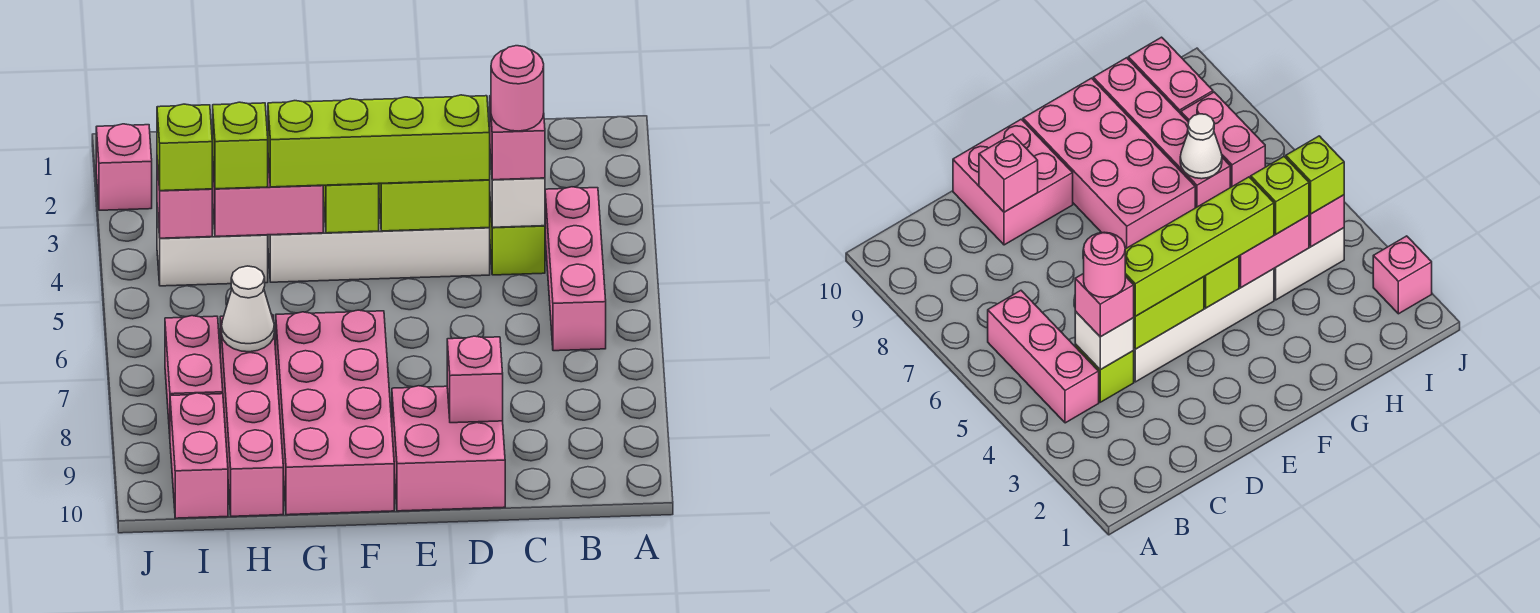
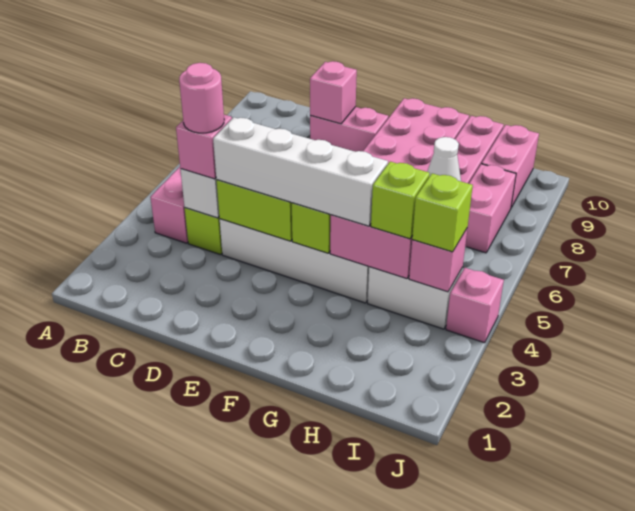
lime brick D4:G4 level 3 -> white brick D4:G4 level 3
pink brick D9:E10 level 1 -> pink brick D9:E9 level 1
pink brick J2 level 1 -> pink brick J4 level 1

